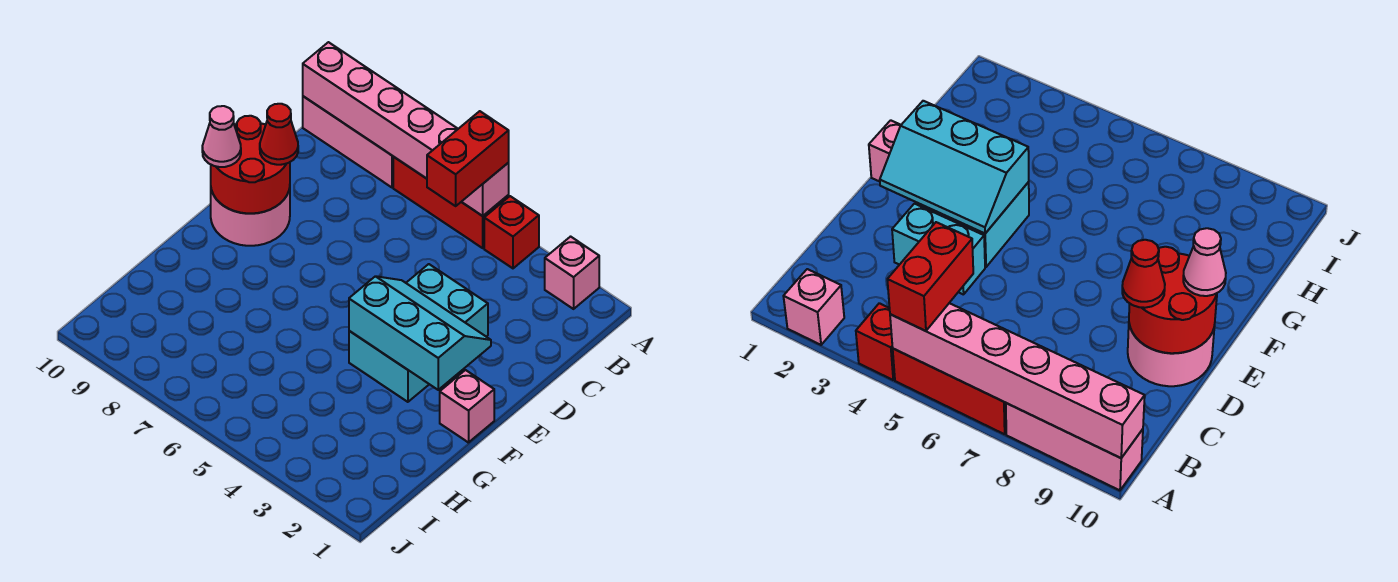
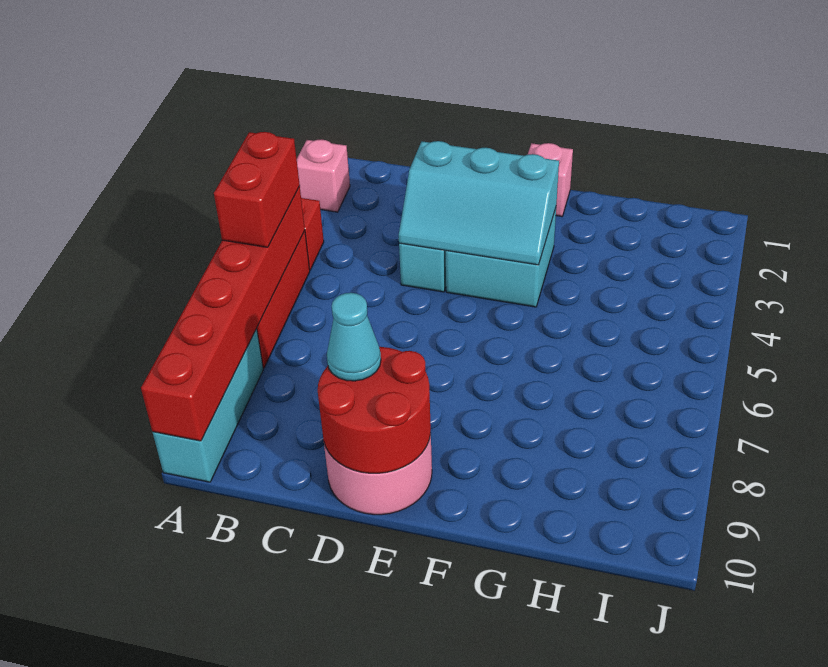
pink brick A5:A10 level 2 -> red brick A5:A10 level 2
red brick A5:B5 level 3 -> red brick A5:A6 level 3
pink brick A8:A10 level 1 -> cyan brick A8:A10 level 1
red cone D9 level 3 -> cyan cone D9 level 3
cyan slope E2:F4 level 2 top F -> cyan slope D3:F4 level 2 top 3
pink cone E10 level 3 -> none

